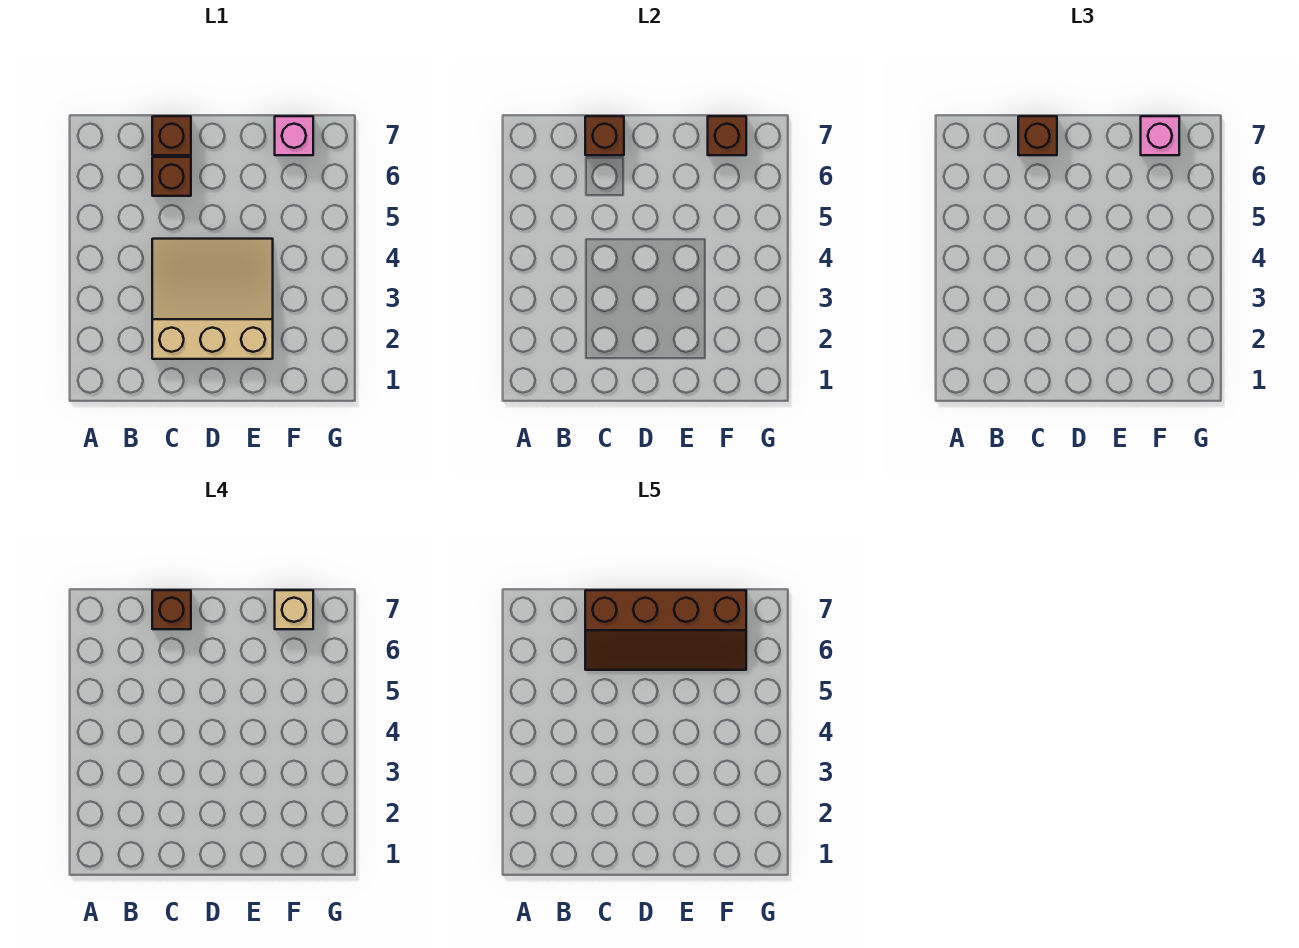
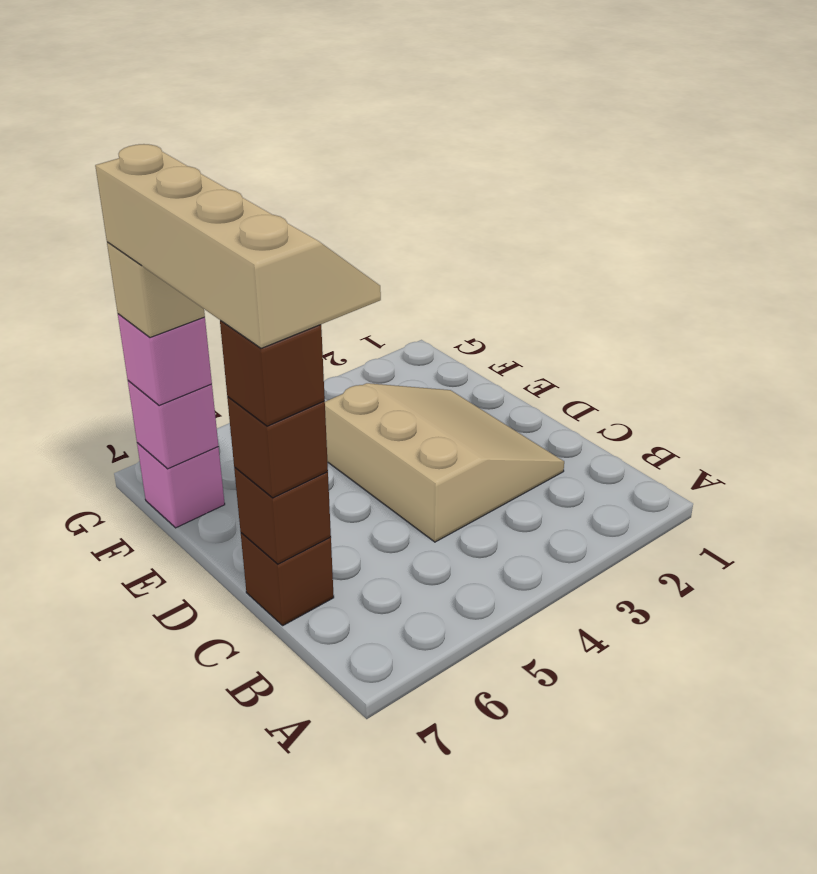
tan slope C2:E4 level 1 top 2 -> tan slope C2:E4 level 1 top 4
brown brick C6 level 1 -> none
brown slope C6:F7 level 5 top 7 -> tan slope C6:F7 level 5 top 7
brown brick F7 level 2 -> pink brick F7 level 2

